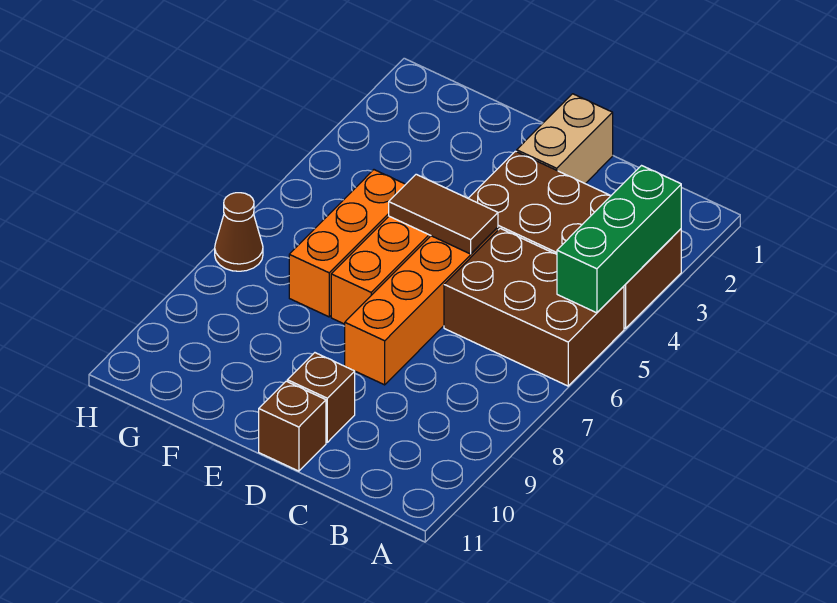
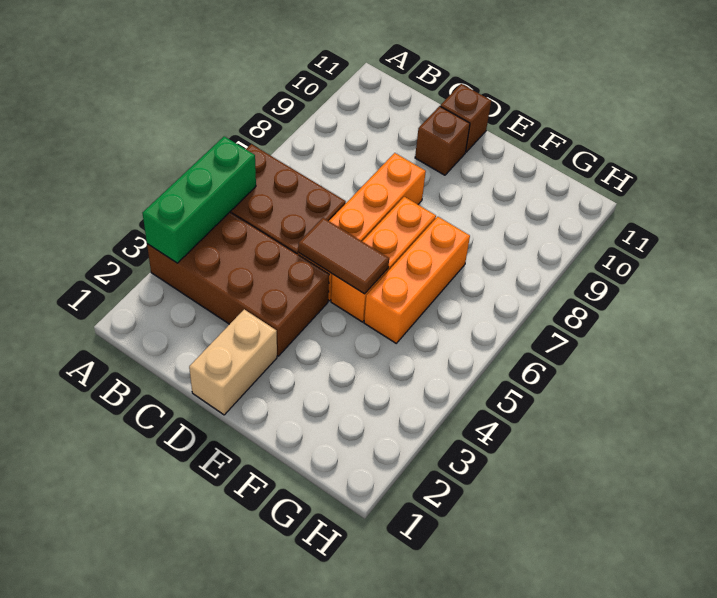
brown cone H7 level 1 -> none

